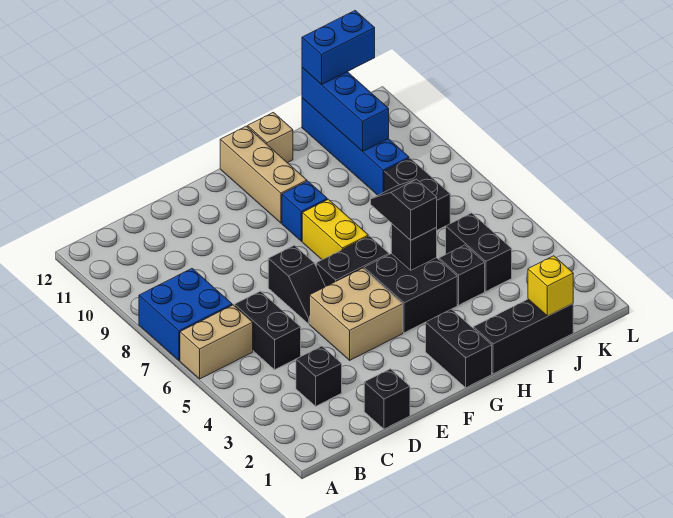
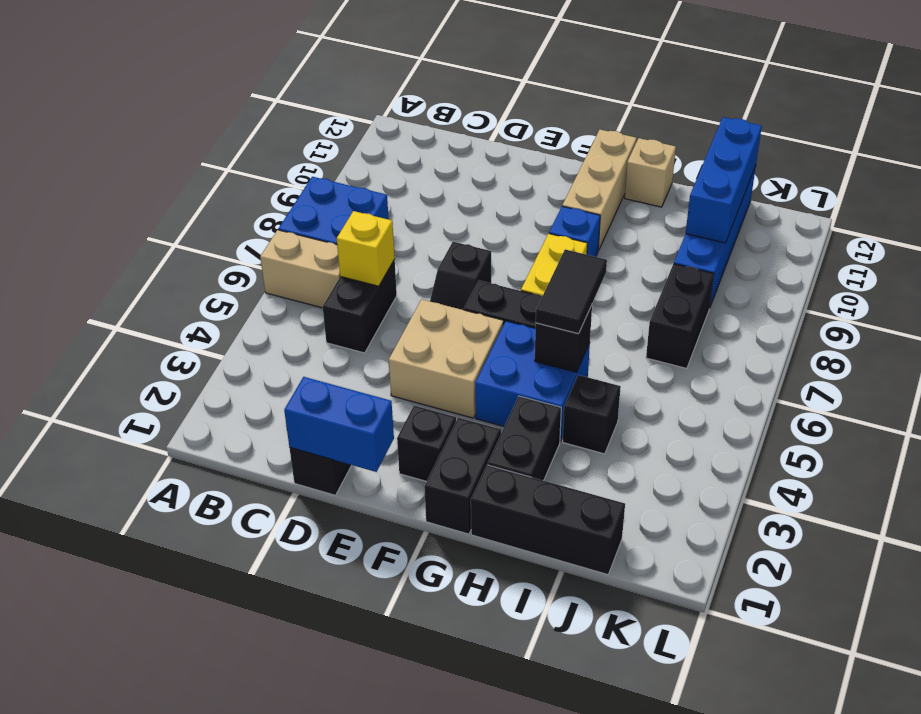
black brick C3 level 1 -> black brick F2 level 1
black brick G4:H5 level 1 -> blue brick G4:H5 level 1
black slope H5:H6 level 3 top 5 -> black tile H5:H6 level 3
yellow brick J1 level 2 -> yellow brick C6 level 2
black brick J4:J5 level 1 -> black brick H2:H3 level 1
blue brick J12:K12 level 3 -> blue brick D1:E1 level 2

